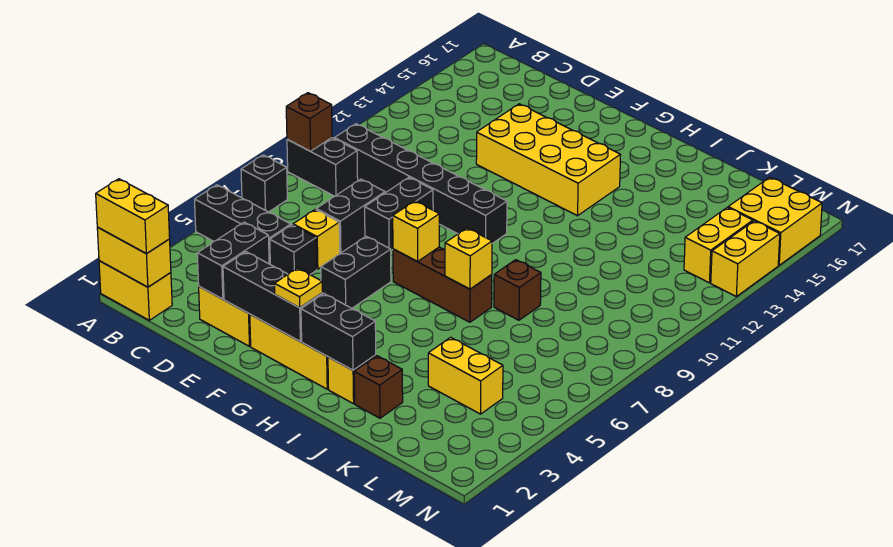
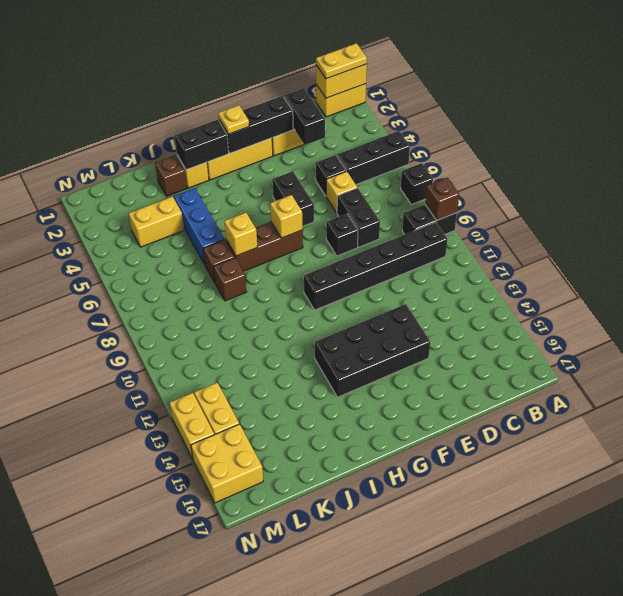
yellow brick A1:B1 level 3 -> yellow plate A1:B1 level 3
black brick E8:E9 level 1 -> black brick E8 level 1
yellow brick E13:H14 level 1 -> black brick E13:H14 level 1
none -> blue brick J4:J6 level 1
none -> brown brick J7 level 1

